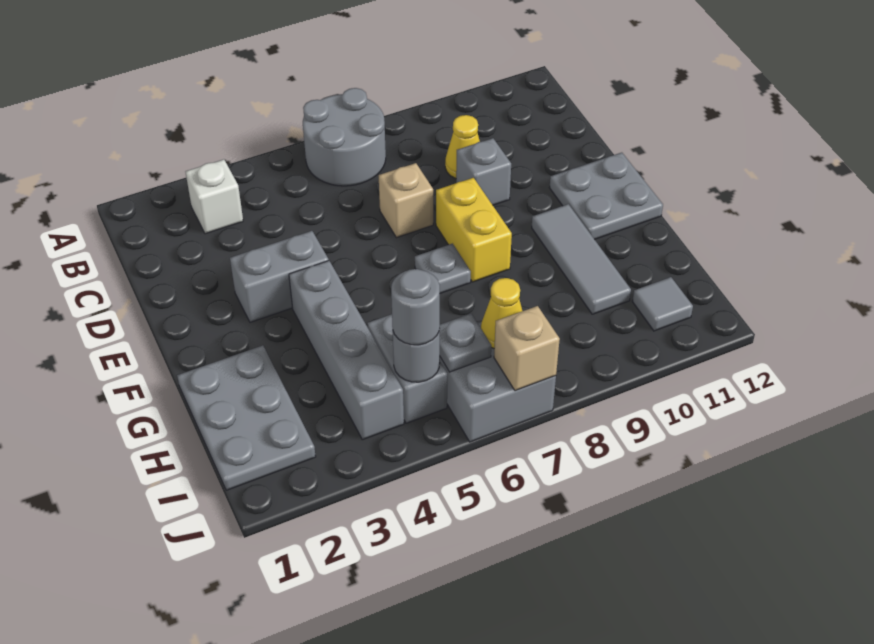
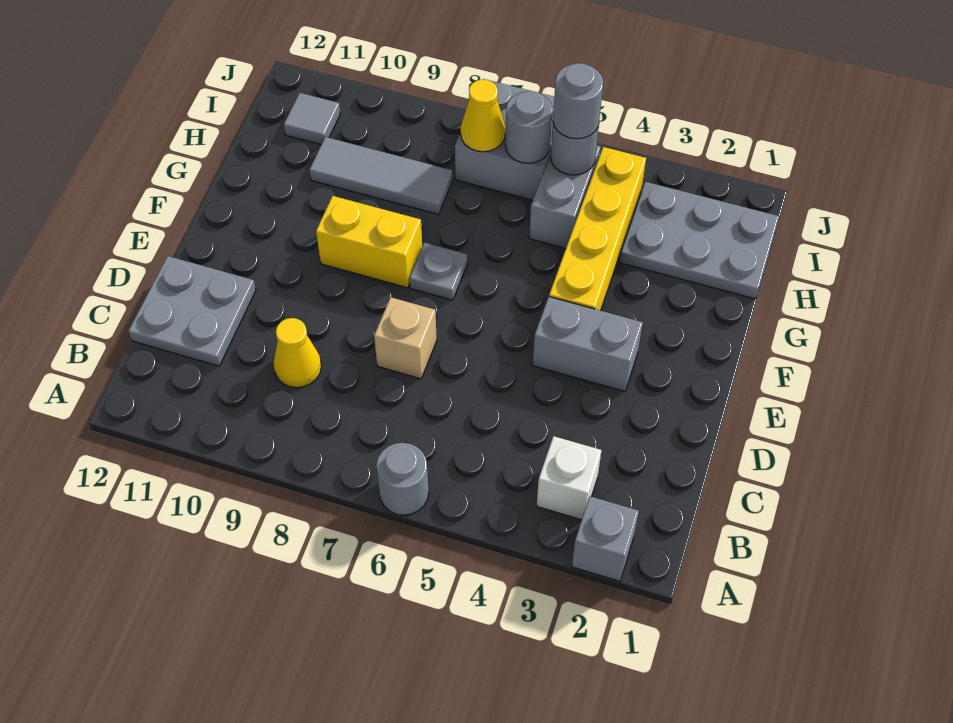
grey round brick A6:B7 level 1 -> grey round brick A6 level 1
grey brick D9 level 1 -> grey brick A2 level 1
yellow brick E8:F8 level 1 -> yellow brick F8:F9 level 1
grey plate E11:F12 level 1 -> grey plate C11:D12 level 1
grey brick F4:I4 level 1 -> yellow brick F4:I4 level 1
grey tile F10:H10 level 1 -> grey tile H8:H10 level 1
grey plate G1:I2 level 1 -> grey plate H1:I3 level 1
grey plate I6 level 2 -> grey round brick I6 level 2
tan brick J7 level 2 -> none

